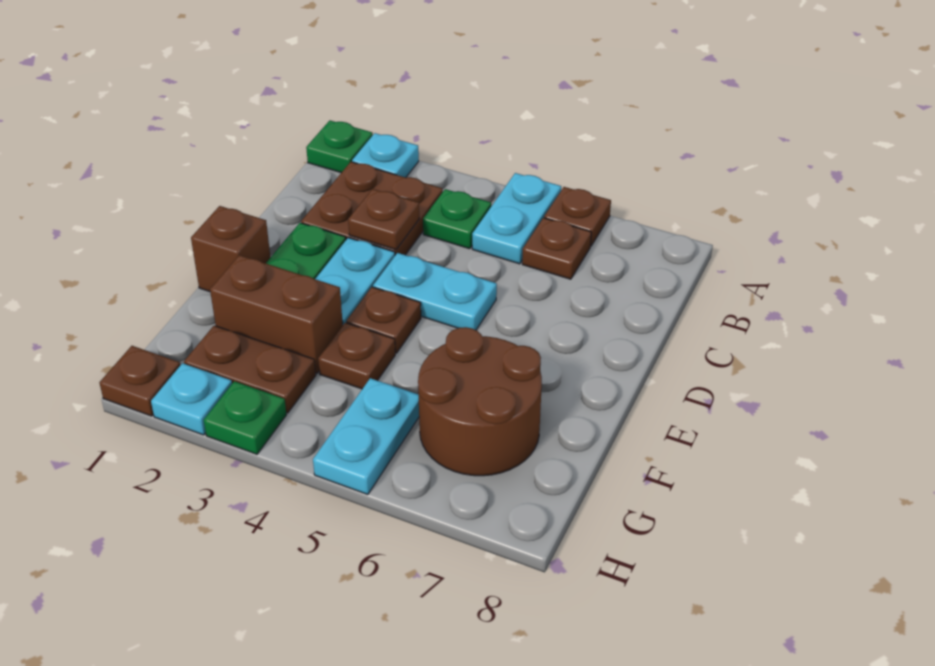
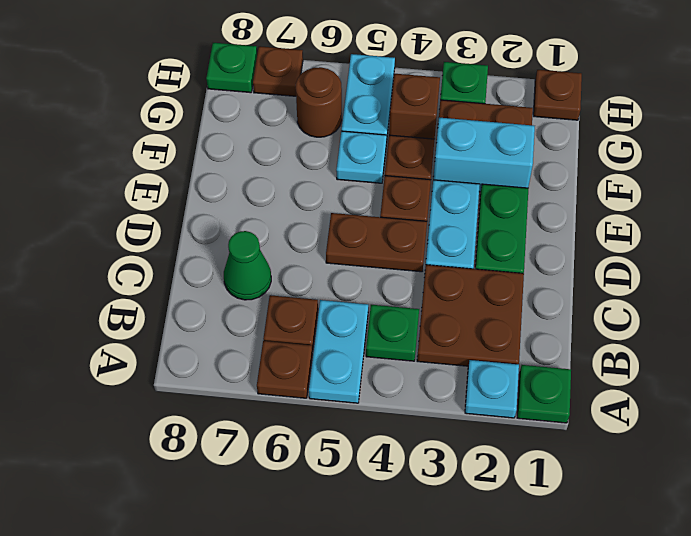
brown plate C3 level 2 -> brown plate H7 level 1
none -> green cone C7 level 1
cyan plate D4:D5 level 1 -> brown plate D4:D5 level 1
brown brick E1 level 1 -> brown brick G4 level 1
brown brick F2:F3 level 1 -> cyan brick F2:F3 level 1
brown round brick F6:G7 level 1 -> brown round brick G6 level 1
cyan plate H2 level 1 -> cyan plate F5 level 1
none -> green plate H8 level 1

